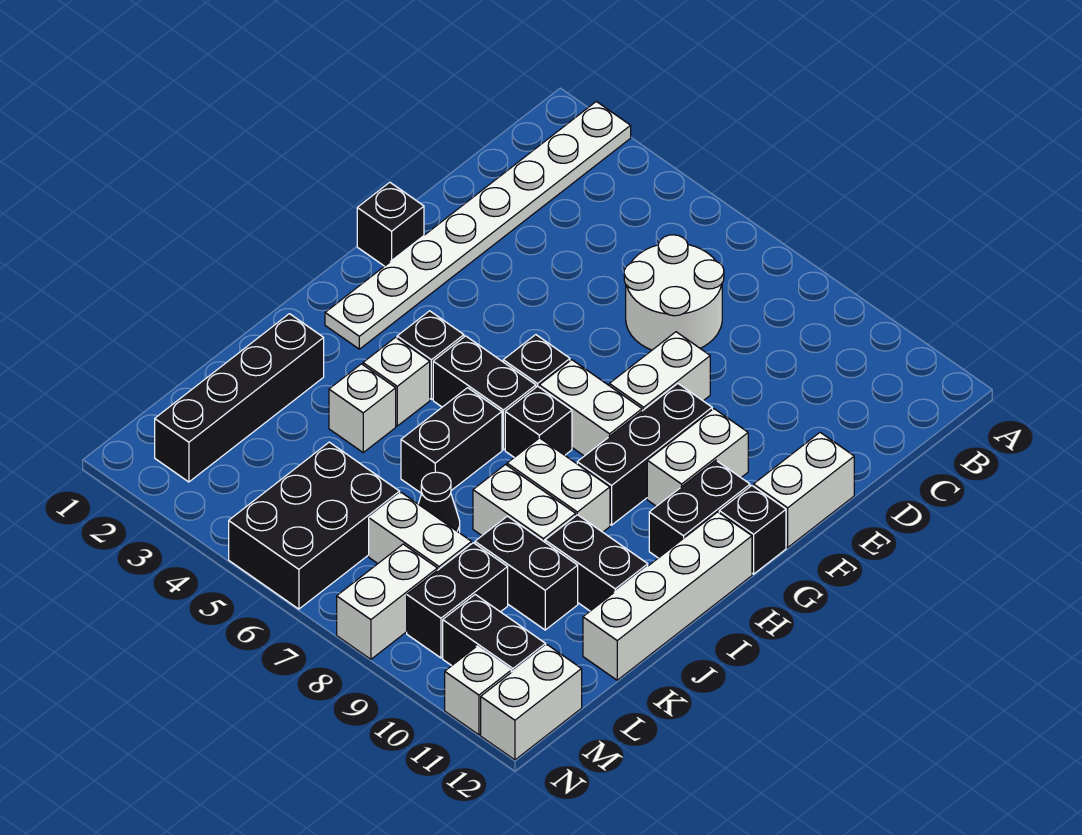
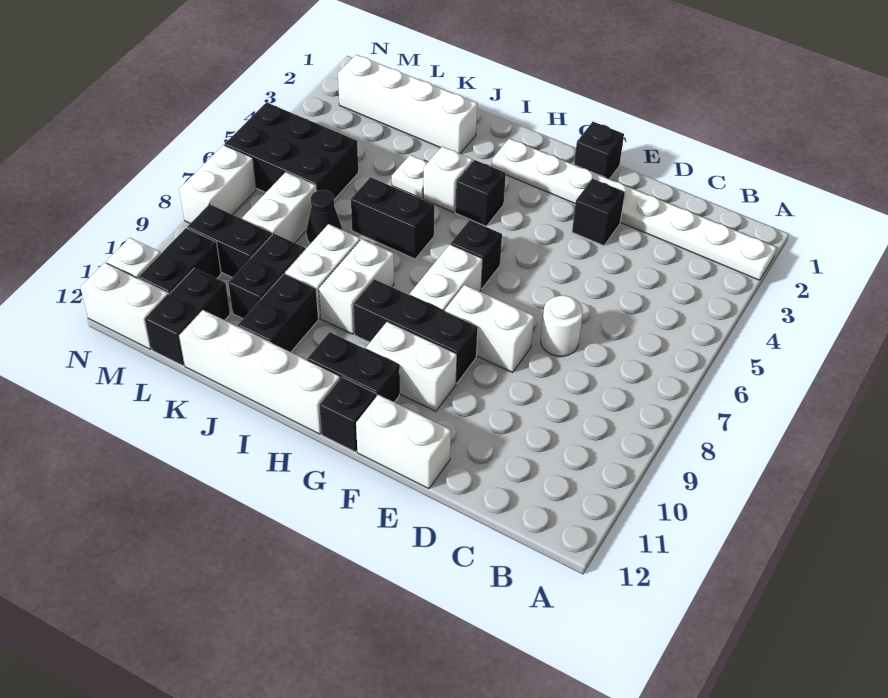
white round brick C6:D7 level 1 -> white round brick D7 level 1
black brick H5:H6 level 1 -> black brick L11:L12 level 1
black brick H7 level 1 -> black brick E3 level 1
black brick J2:M2 level 1 -> white brick J2:M2 level 1
white brick J4 level 1 -> white plate J4 level 1
white brick M8:N8 level 1 -> white brick N7:N8 level 1

